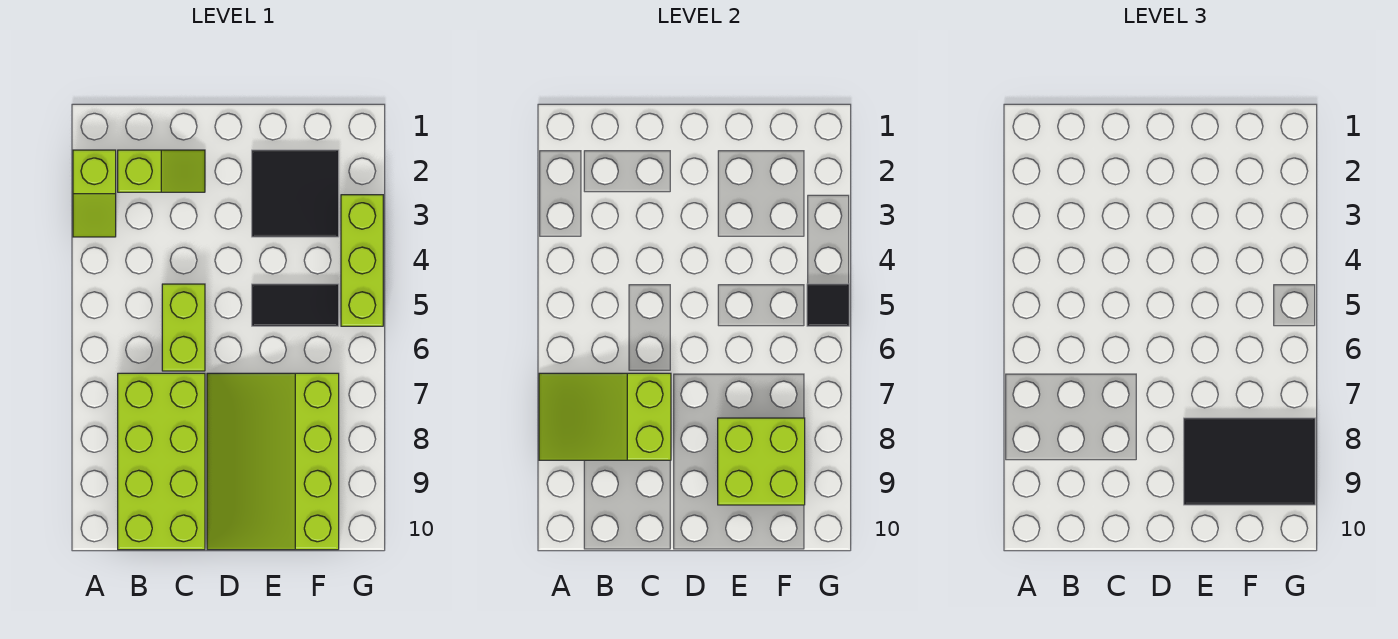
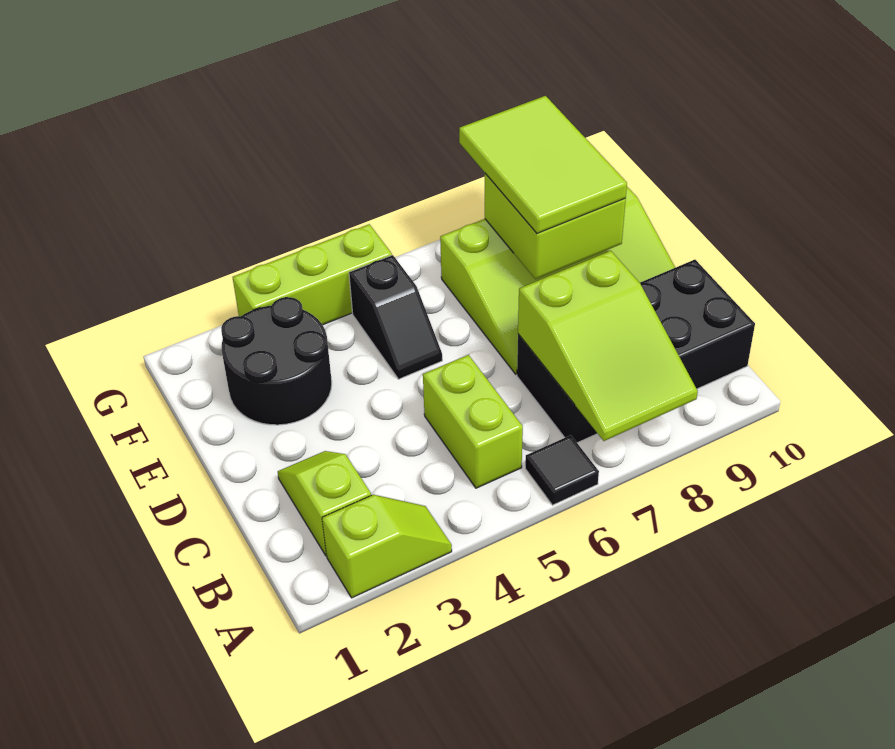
lime brick B7:C10 level 1 -> black brick B7:C10 level 1
lime brick C5:C6 level 1 -> lime brick B5:C5 level 1
black tile E2:F3 level 1 -> black round brick E2:F3 level 1
black tile E5:F5 level 1 -> black slope E5:F5 level 1 top F
black tile E8:G9 level 3 -> lime tile E8:G9 level 3
black tile G5 level 2 -> black tile A6 level 1

